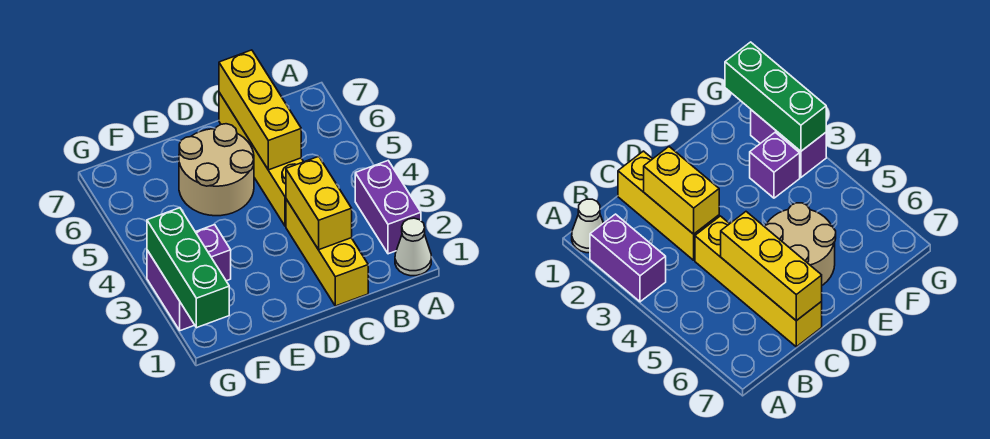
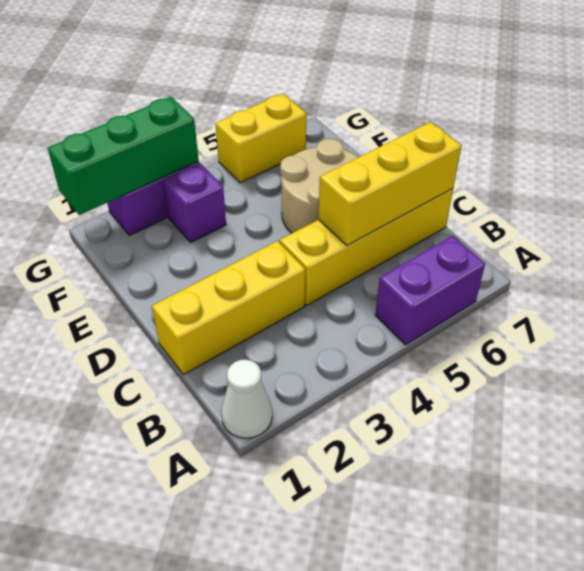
purple brick A2:A3 level 1 -> purple brick A5:A6 level 1
yellow brick C2:C3 level 2 -> yellow brick G5:G6 level 1

